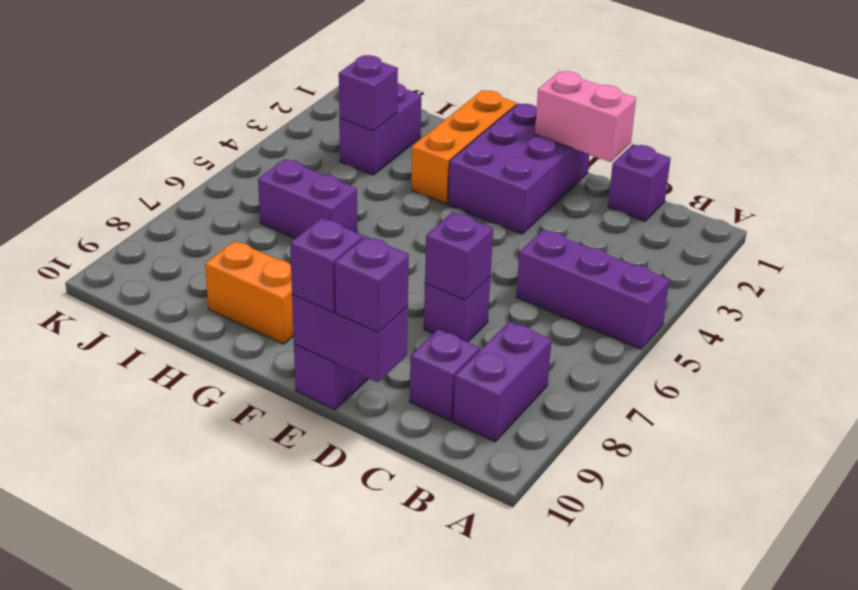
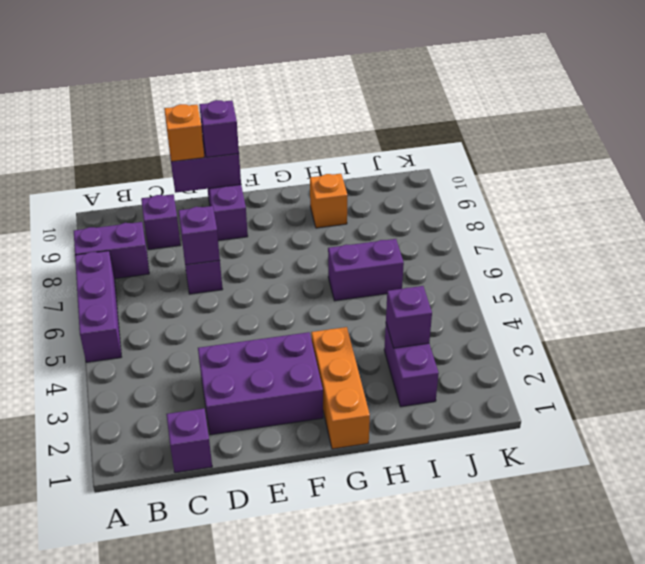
purple brick A5:C5 level 1 -> purple brick A5:A7 level 1
purple brick B8:B9 level 1 -> purple brick A8:B8 level 1
pink brick D1:E1 level 2 -> none
purple brick D10 level 3 -> orange brick D10 level 3
purple brick E1:F3 level 1 -> purple brick D2:F3 level 1
orange brick G9:H9 level 1 -> orange brick H9 level 1

